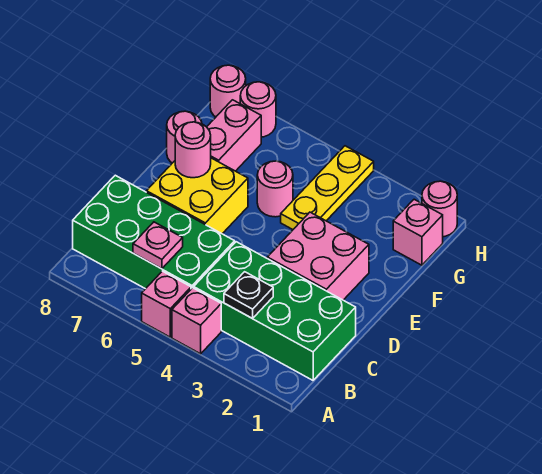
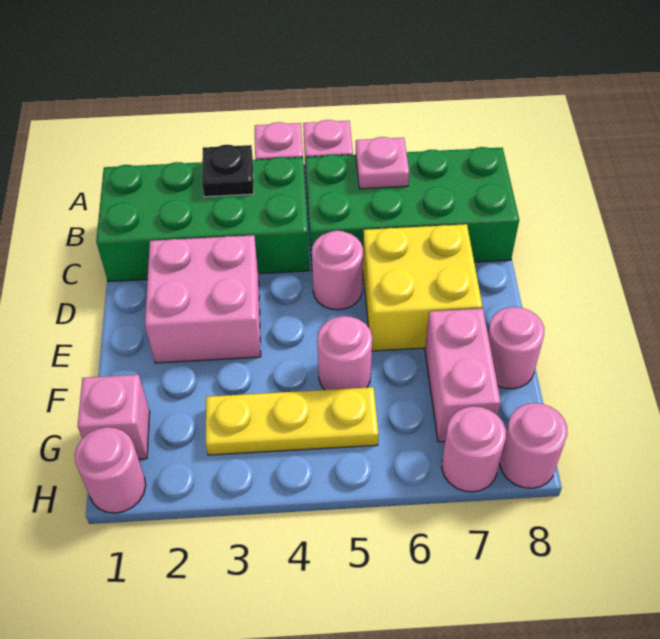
pink round brick E7 level 2 -> pink round brick D5 level 1
yellow plate F4:H4 level 1 -> yellow plate G3:G5 level 1

